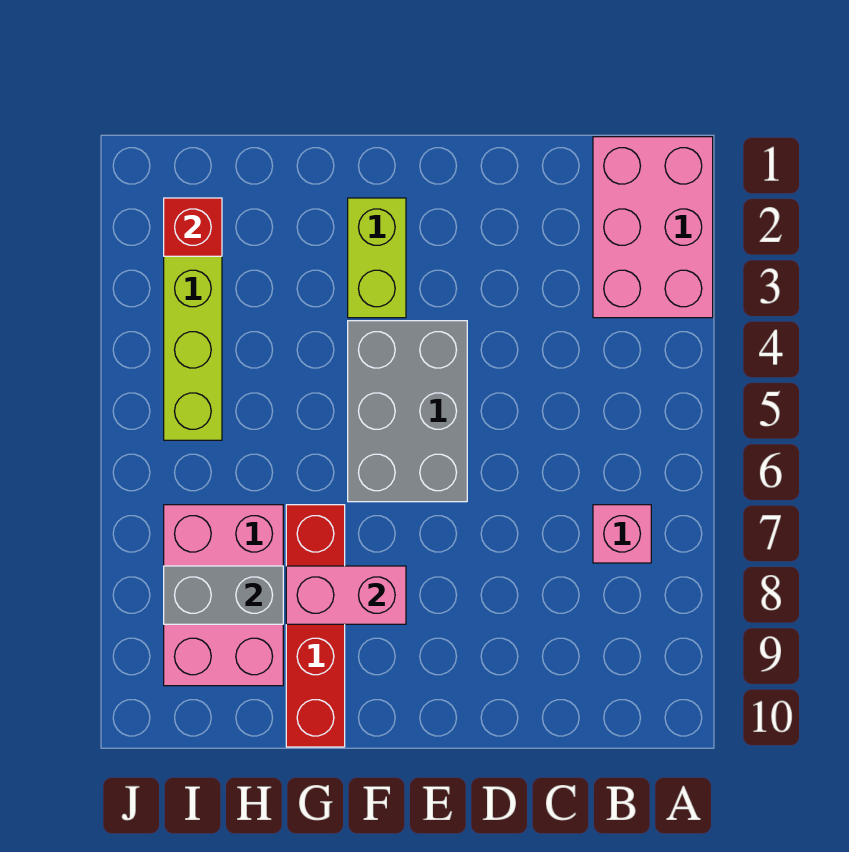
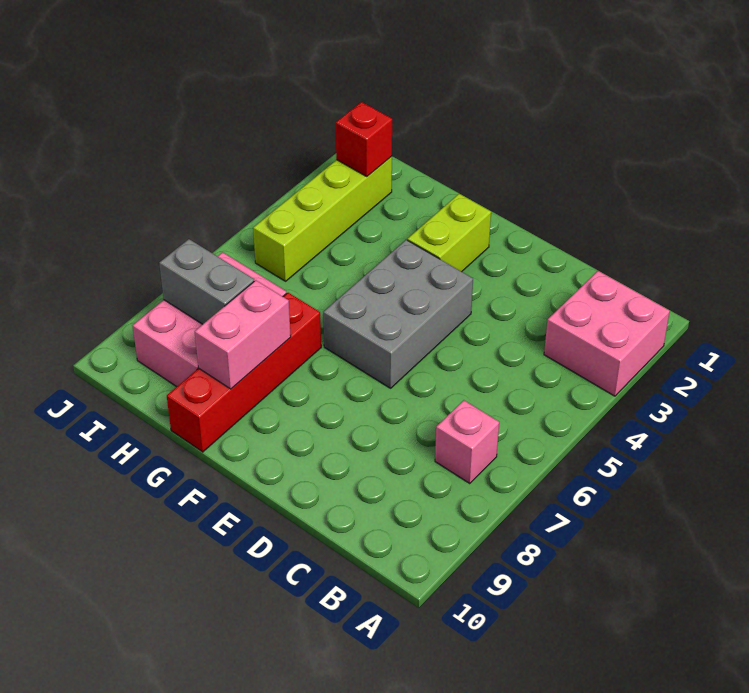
pink brick A1:B3 level 1 -> pink brick A2:B3 level 1
pink brick F8:G8 level 2 -> pink brick G8:G9 level 2

